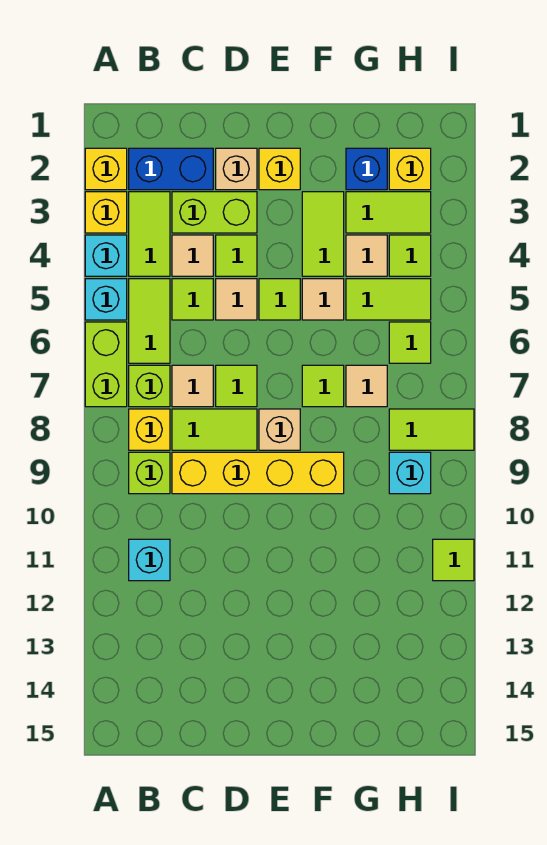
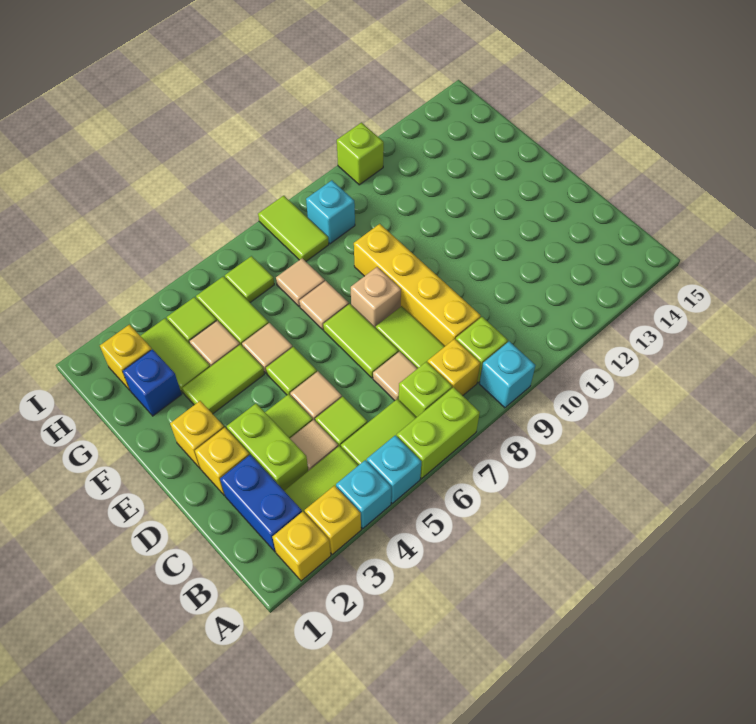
cyan brick B11 level 1 -> cyan brick A9 level 1
tan brick D2 level 1 -> yellow brick D2 level 1
lime tile D7 level 1 -> lime tile D7:E7 level 1
lime tile F7 level 1 -> tan tile F7 level 1
lime tile I11 level 1 -> lime brick I11 level 1

